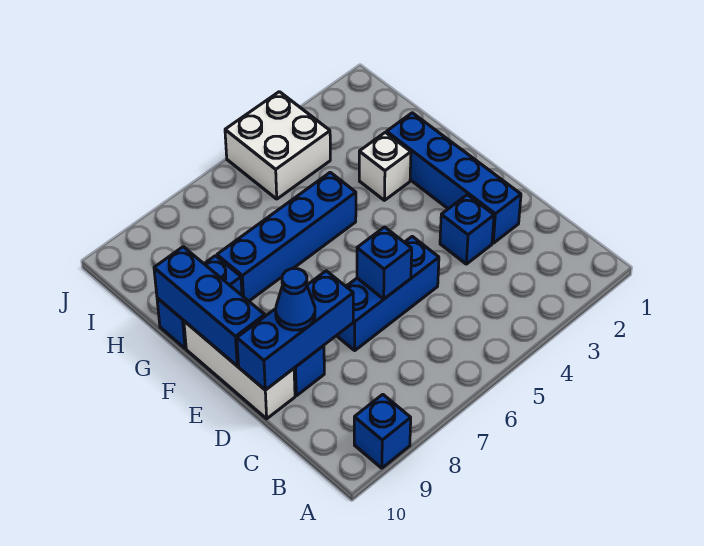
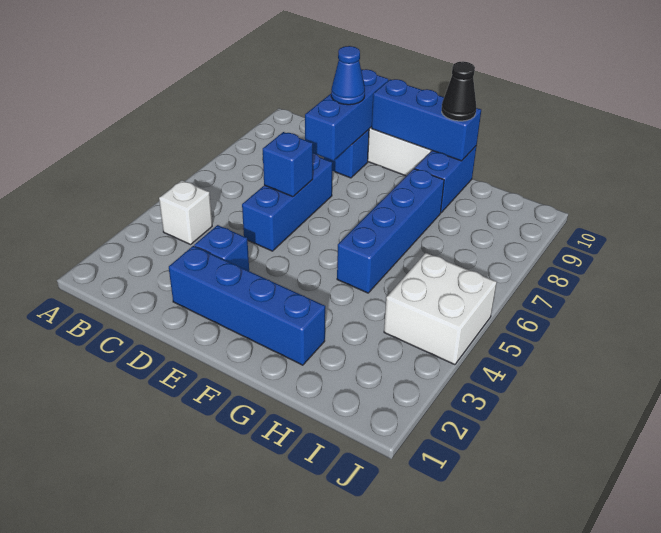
blue brick A9 level 1 -> none
white brick G3 level 1 -> white brick B4 level 1
none -> black cone G10 level 3

